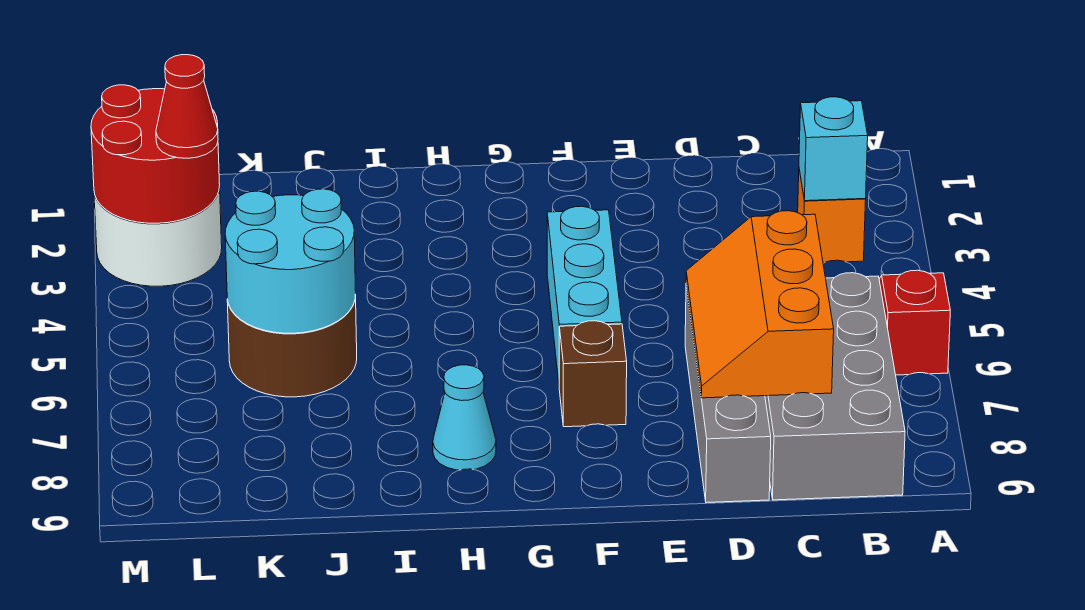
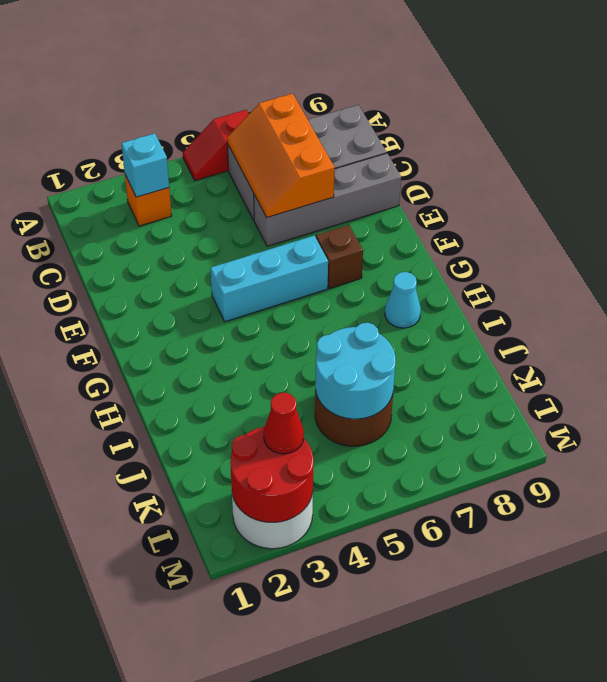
orange slope C6:D8 level 2 top C -> orange slope B6:D7 level 2 top 7

